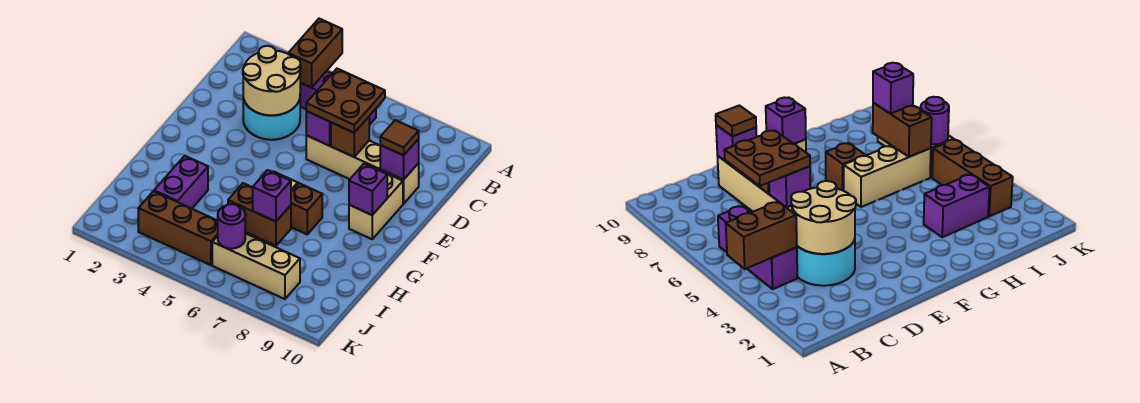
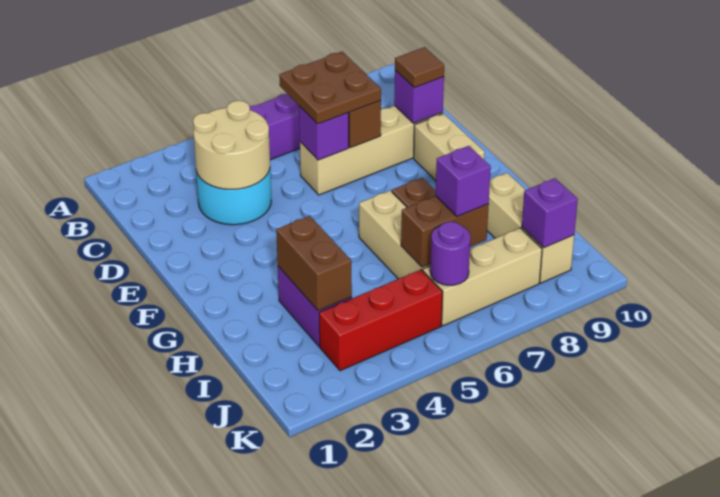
brown brick A4:B4 level 2 -> brown brick H3:I3 level 2
purple brick F9 level 2 -> purple brick J9 level 2
none -> tan brick H9:J9 level 1
brown brick J3:J5 level 1 -> red brick J3:J5 level 1

